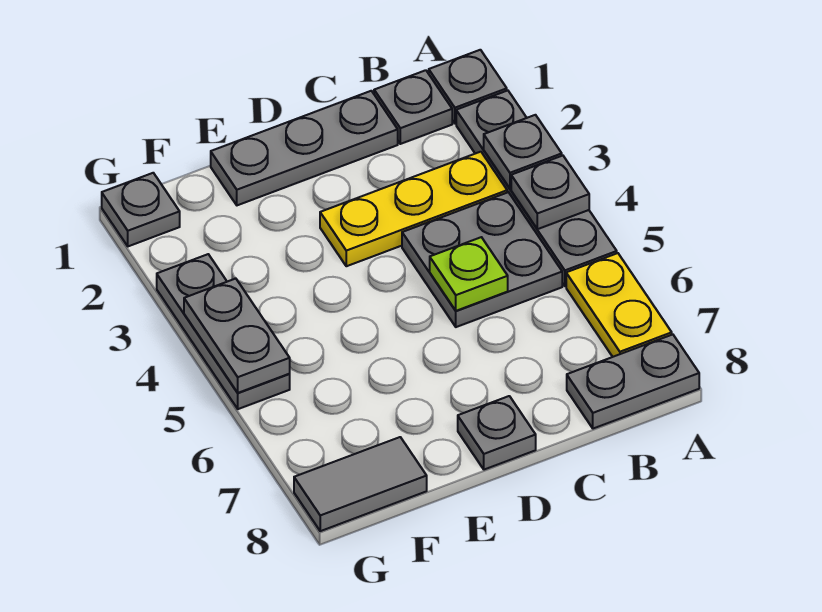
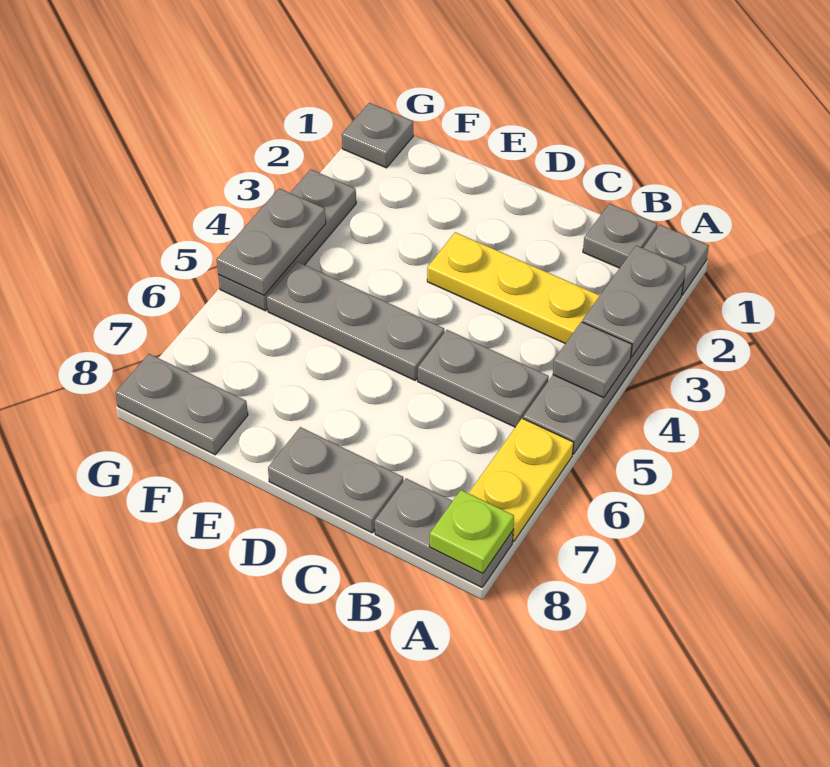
grey plate A3 level 2 -> grey plate A2:A3 level 2
grey plate B4:C5 level 1 -> grey plate B5:C5 level 1
grey plate C1:E1 level 1 -> grey plate D5:F5 level 1
lime plate C5 level 2 -> lime plate A8 level 2
grey plate D8 level 1 -> grey plate C8:D8 level 1
grey tile F8:G8 level 1 -> grey plate F8:G8 level 1

